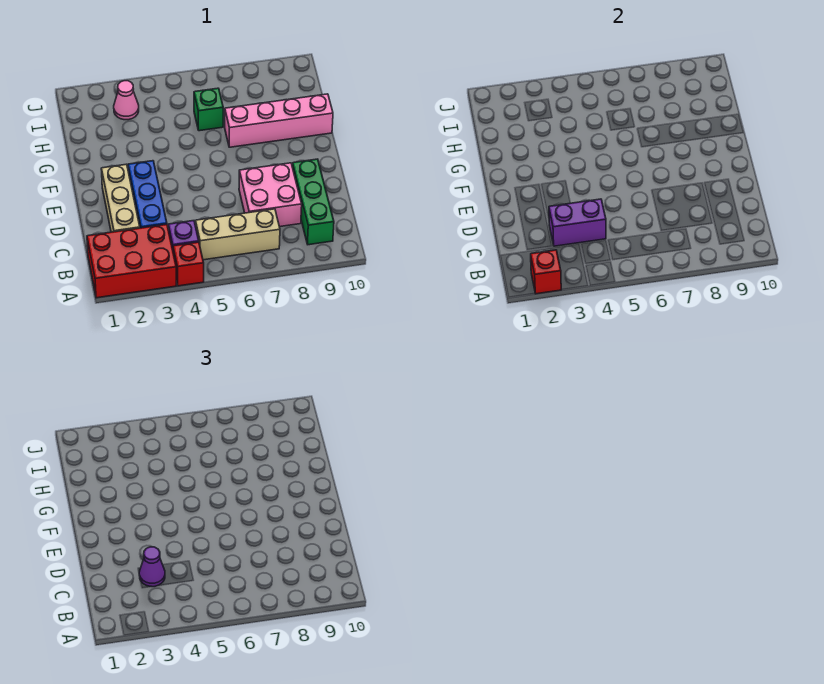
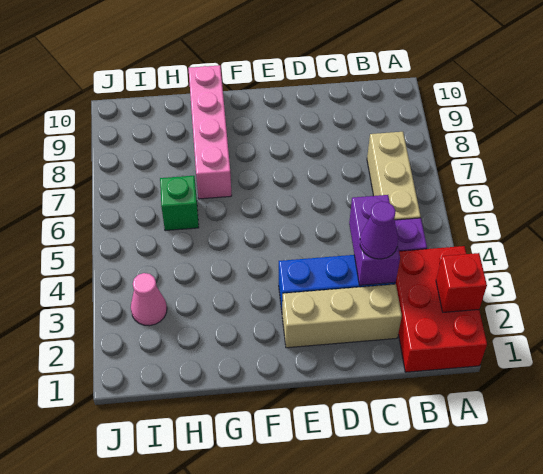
red brick A4 level 1 -> none
green brick B9:D9 level 1 -> none
pink brick C7:D8 level 1 -> none

